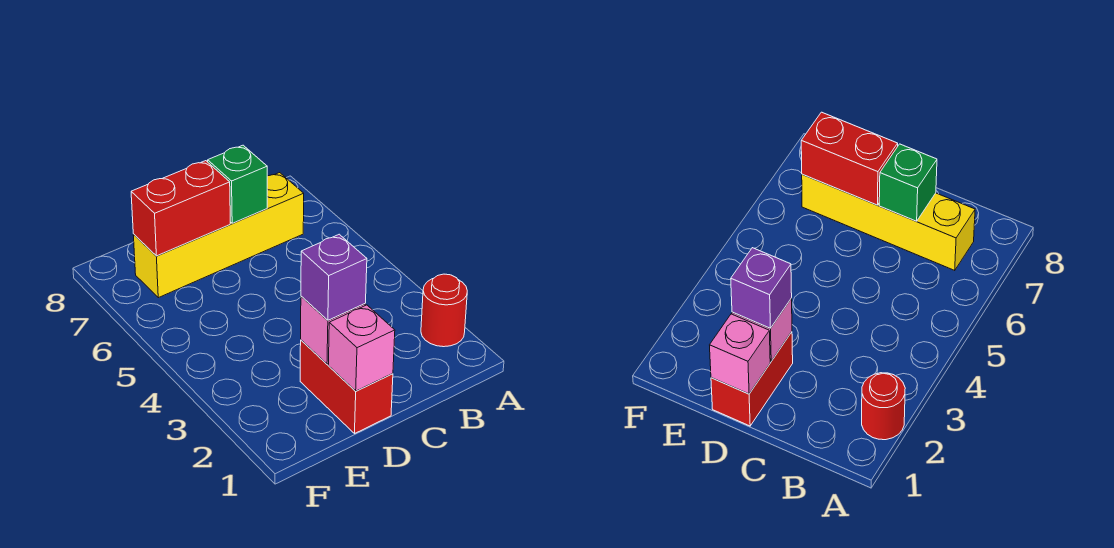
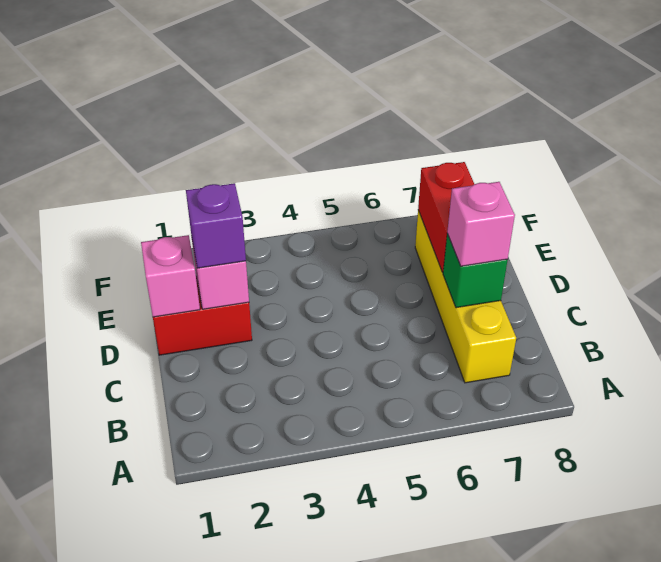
red round brick A2 level 1 -> none
none -> pink brick C7 level 3

